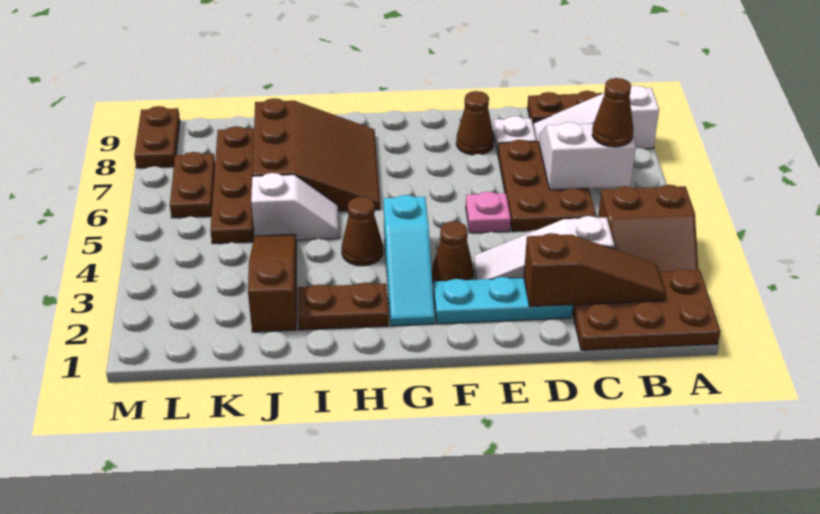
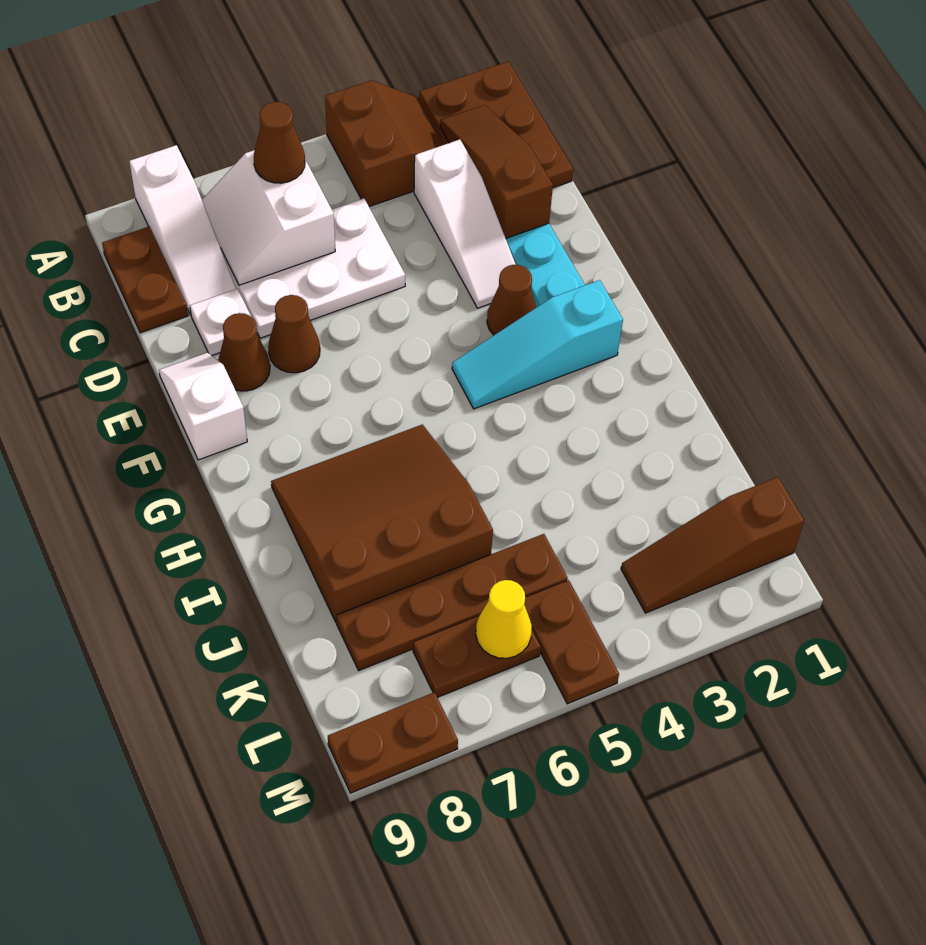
brown plate C5:D7 level 1 -> white plate C5:D7 level 1
pink plate E5 level 1 -> none
cyan slope G2:G4 level 1 top 4 -> cyan slope G2:G4 level 1 top 2
brown plate H2:I2 level 1 -> brown plate L5:M5 level 1
brown cone H4 level 1 -> brown cone E7 level 1
white slope I5:J5 level 1 top J -> white slope E9:F9 level 1 top F
brown slope J2:J4 level 1 top 2 -> brown slope L1:L3 level 1 top 1
none -> yellow cone L6 level 2

